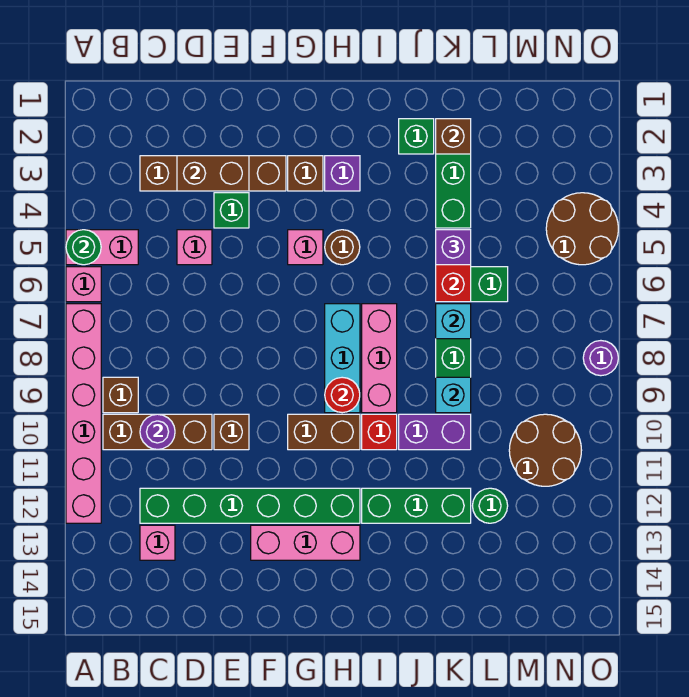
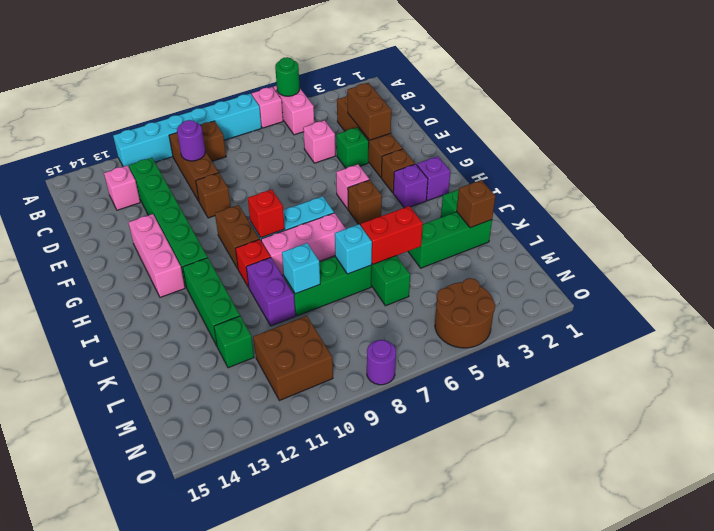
pink brick A7:A12 level 1 -> cyan brick A7:A12 level 1
brown round brick H5 level 1 -> brown brick H5 level 1
red round brick H9 level 2 -> red brick H9 level 2
purple brick K5 level 3 -> purple brick H2 level 1
green round brick L12 level 1 -> green brick L12 level 1
brown round brick M10:N11 level 1 -> brown brick M10:N11 level 1

